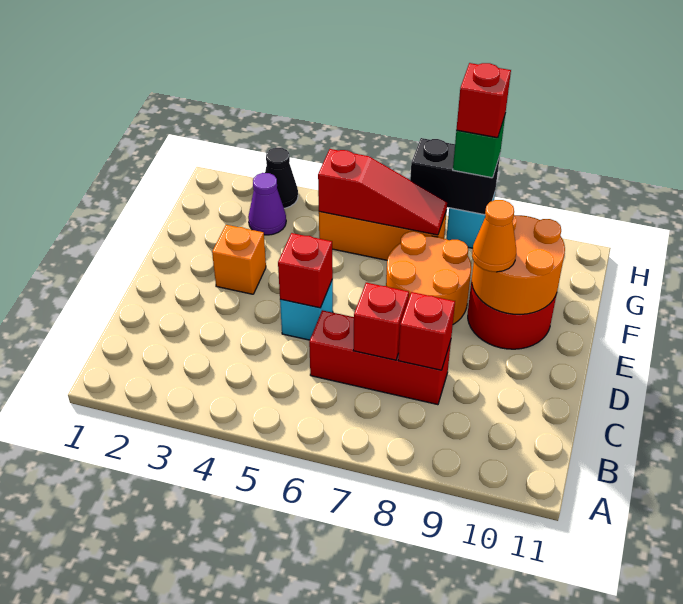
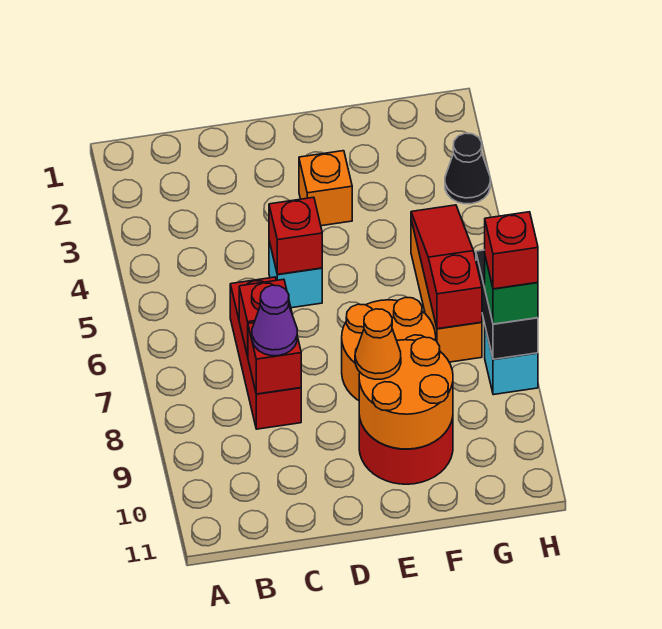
purple cone G3 level 1 -> purple cone C8 level 3
red slope G5:G7 level 2 top 5 -> red slope G5:G7 level 2 top 7

